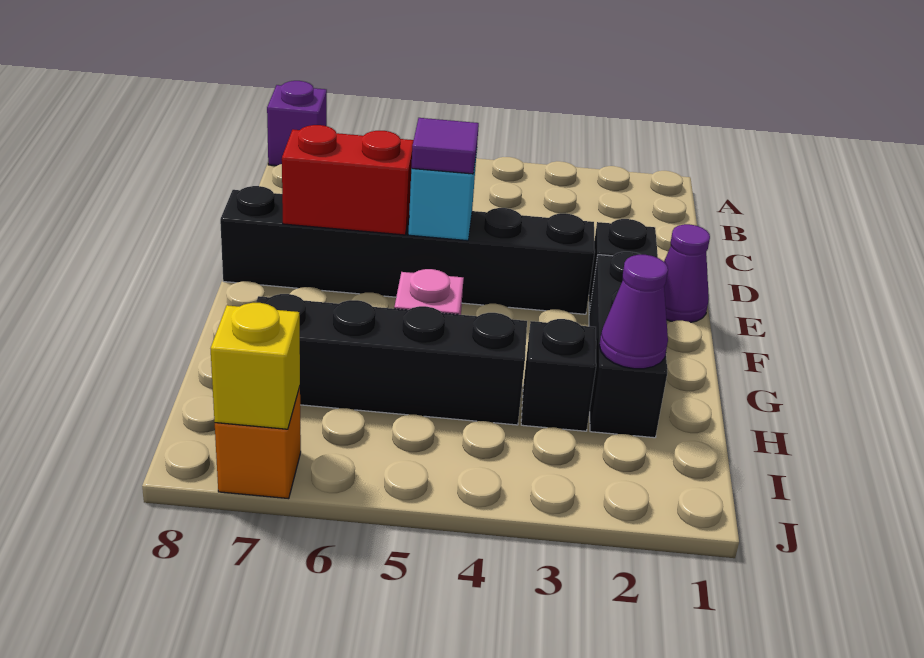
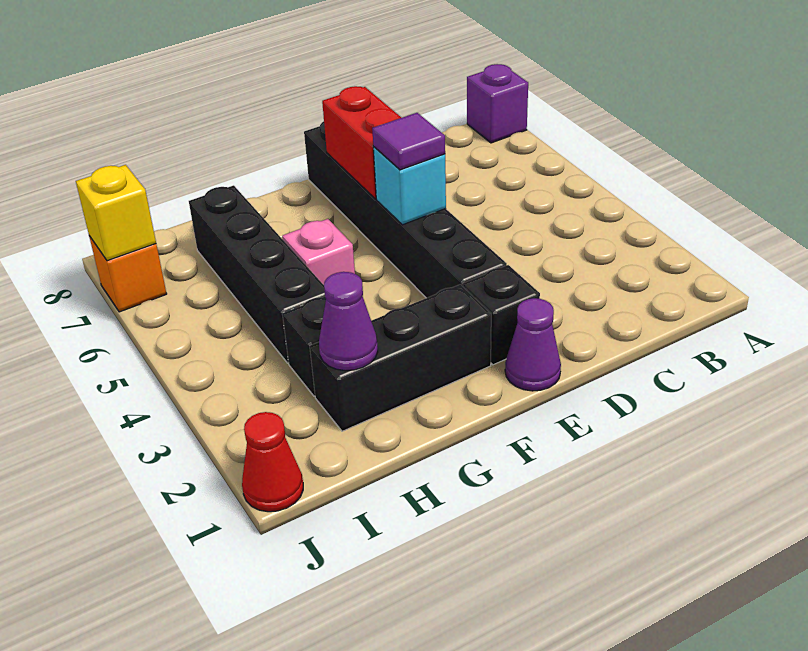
none -> red cone J1 level 1

